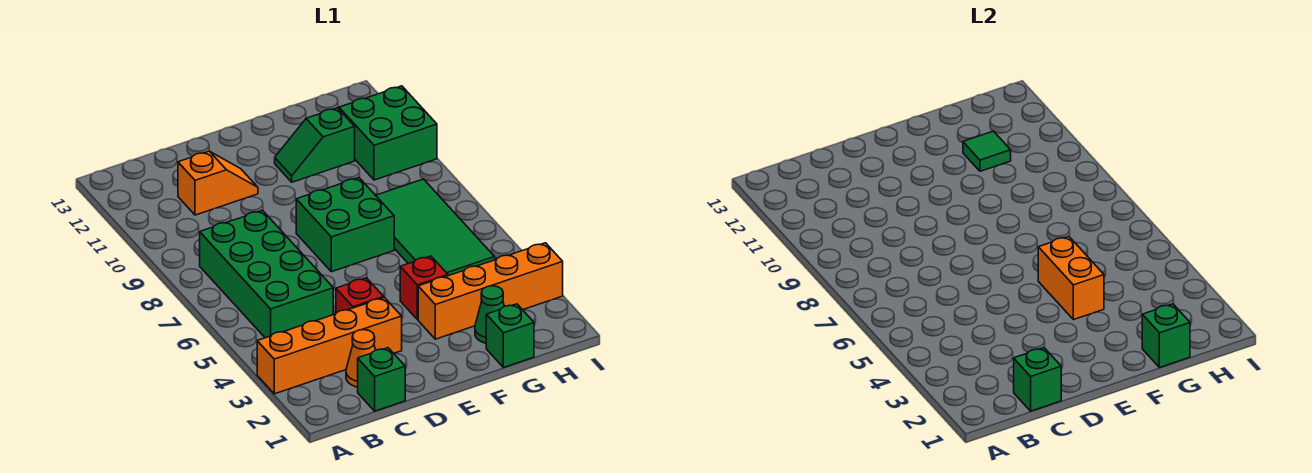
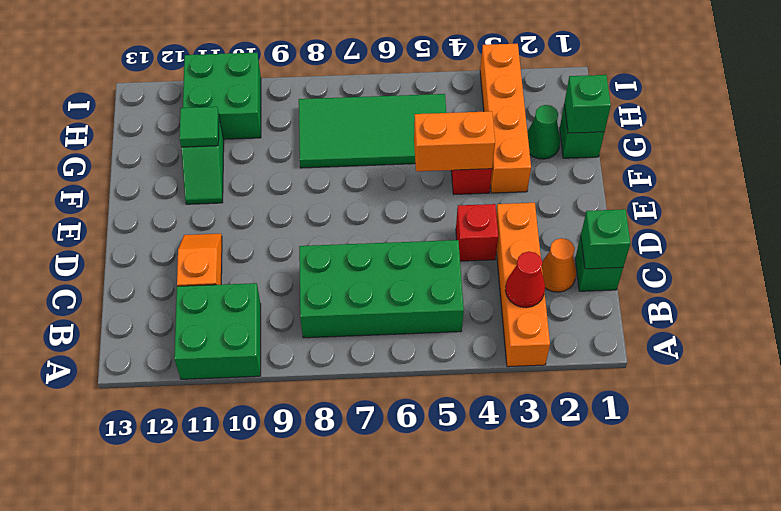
none -> red cone B3 level 2
green brick E7:F8 level 1 -> green brick A10:B11 level 1

